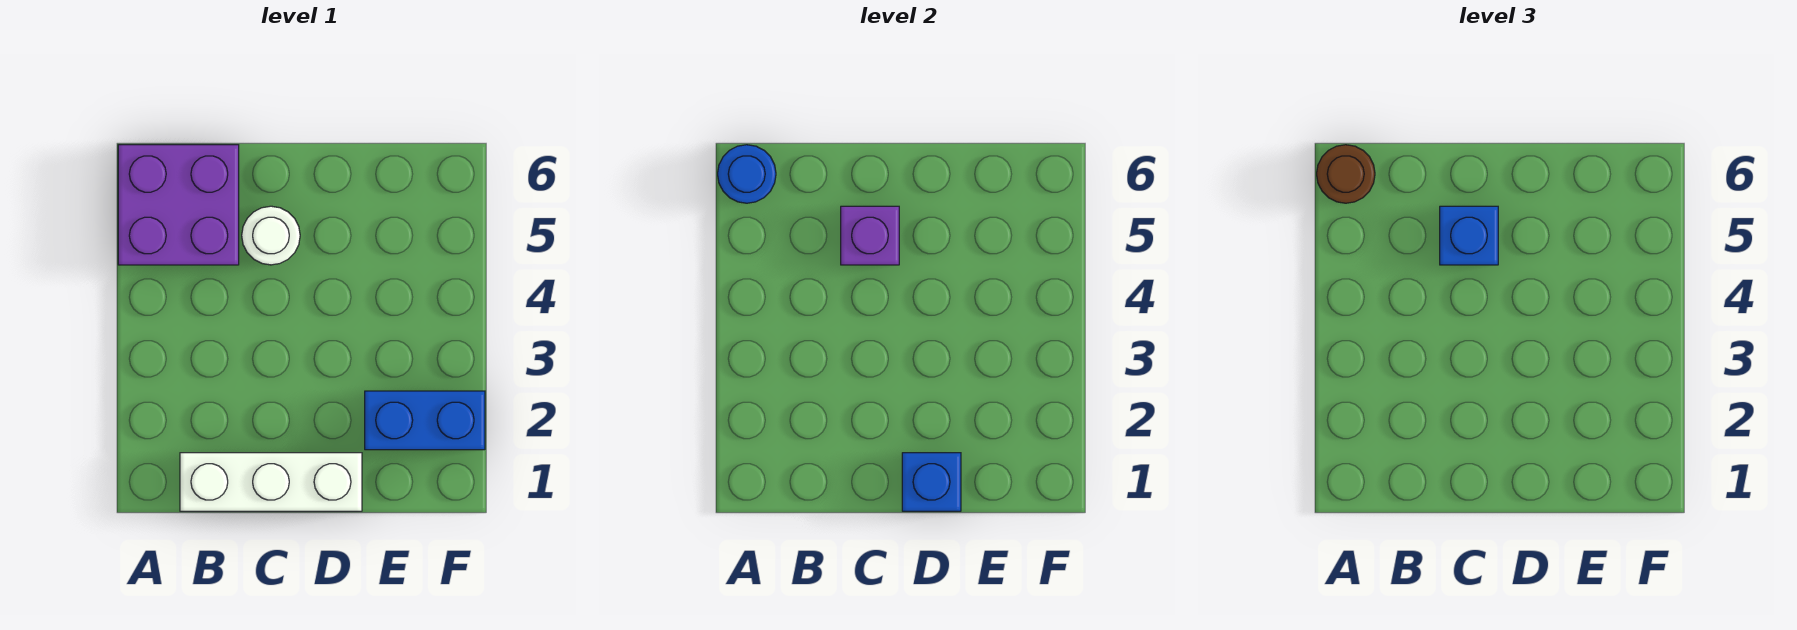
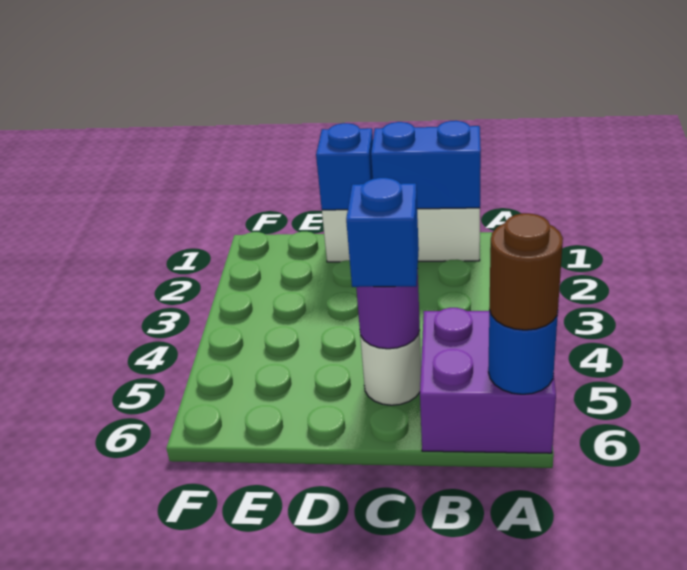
purple brick C5 level 2 -> purple round brick C5 level 2
blue brick E2:F2 level 1 -> blue brick B1:C1 level 2

